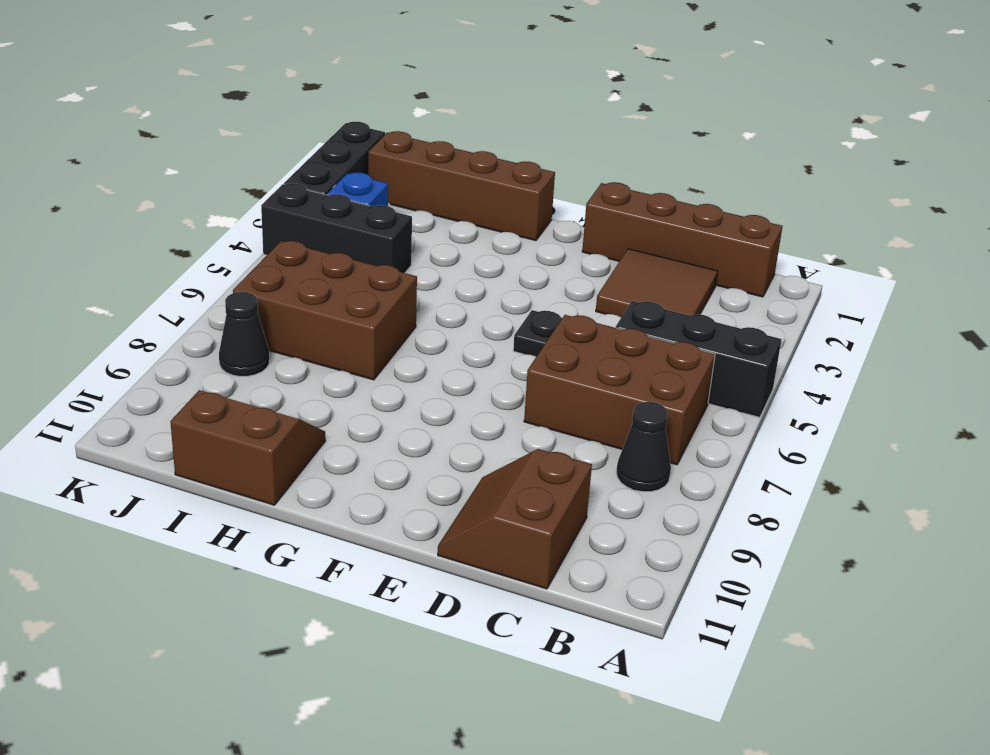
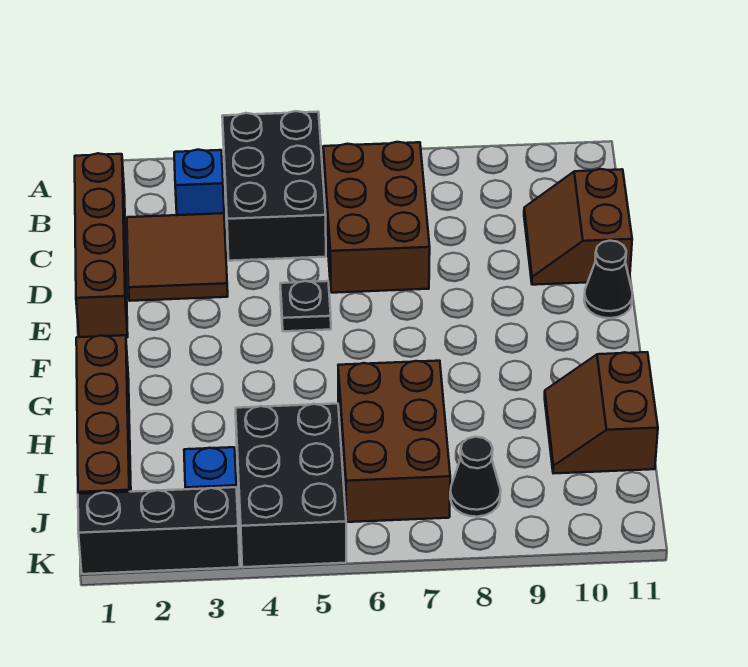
black brick A5:C5 level 1 -> black brick A4:C5 level 1
none -> blue brick B3 level 1
black cone B8 level 1 -> black cone E11 level 1
brown slope C10:D11 level 1 top C -> brown slope C10:D11 level 1 top 11
black brick I4:K4 level 1 -> black brick I4:K5 level 1

